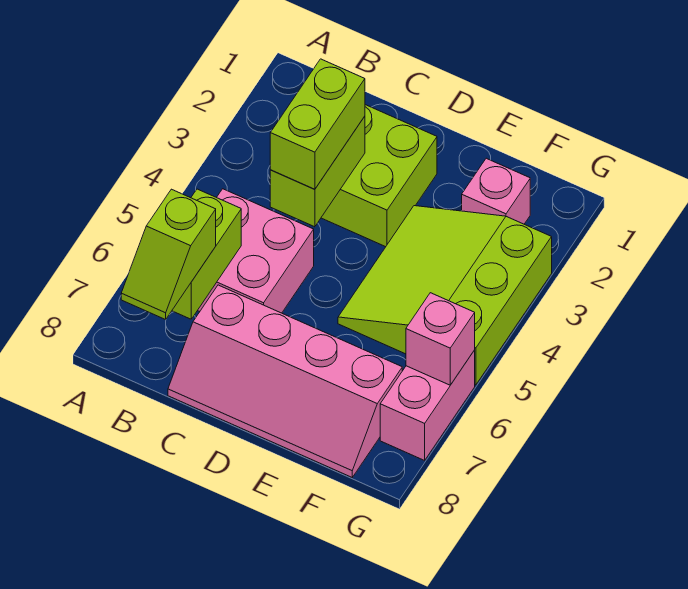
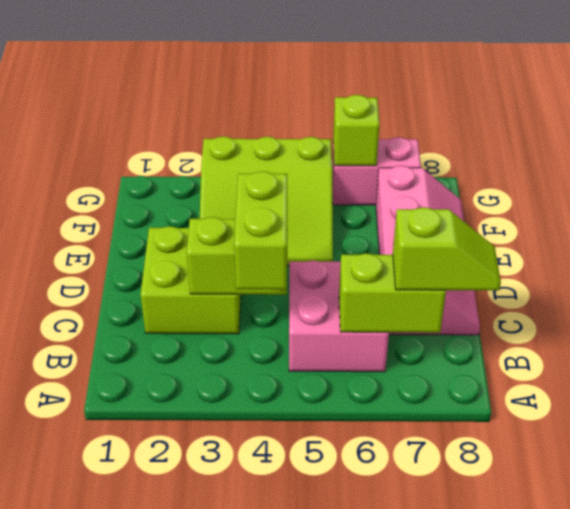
lime brick C3:C4 level 3 -> lime brick B4:C4 level 3
pink brick F2 level 1 -> none
pink brick G6 level 2 -> lime brick G6 level 2

